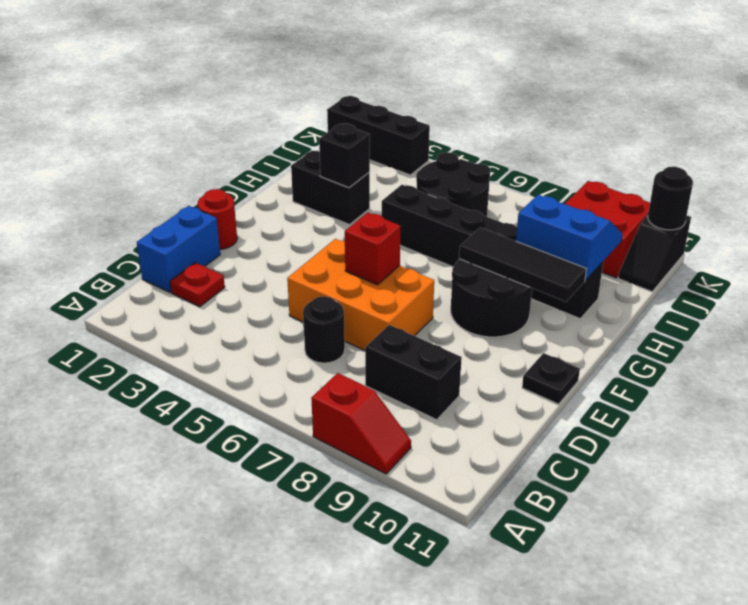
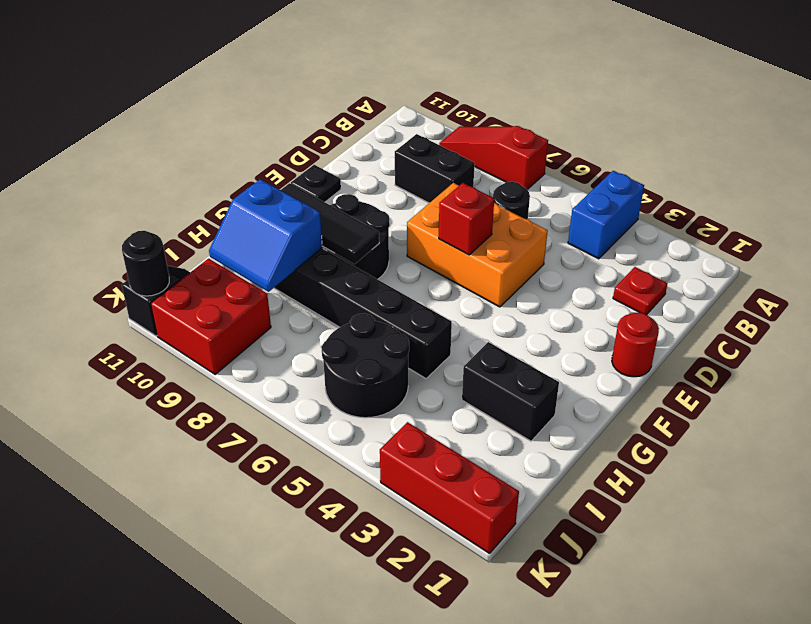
red slope A8:A9 level 1 top 8 -> red slope A7:A9 level 1 top 7
blue brick C1:D1 level 1 -> blue brick A4:B4 level 1
black brick H3 level 2 -> none
black brick K1:K3 level 1 -> red brick K1:K3 level 1

